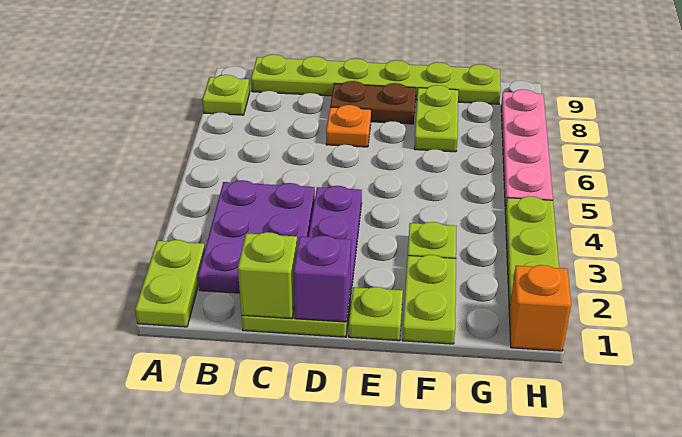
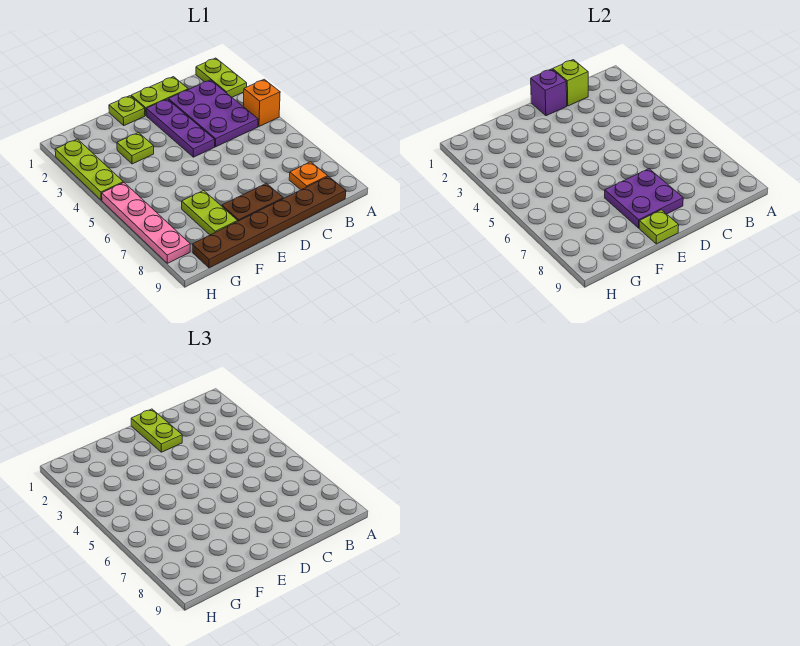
lime plate A8 level 1 -> lime plate E9 level 2
lime plate B9:G9 level 1 -> brown plate B9:G9 level 1
orange plate D7 level 1 -> orange plate B8 level 1
none -> purple plate D7:E8 level 2
lime plate F1:F2 level 1 -> lime plate D1:D2 level 3
orange brick H1 level 1 -> orange brick A4 level 1

